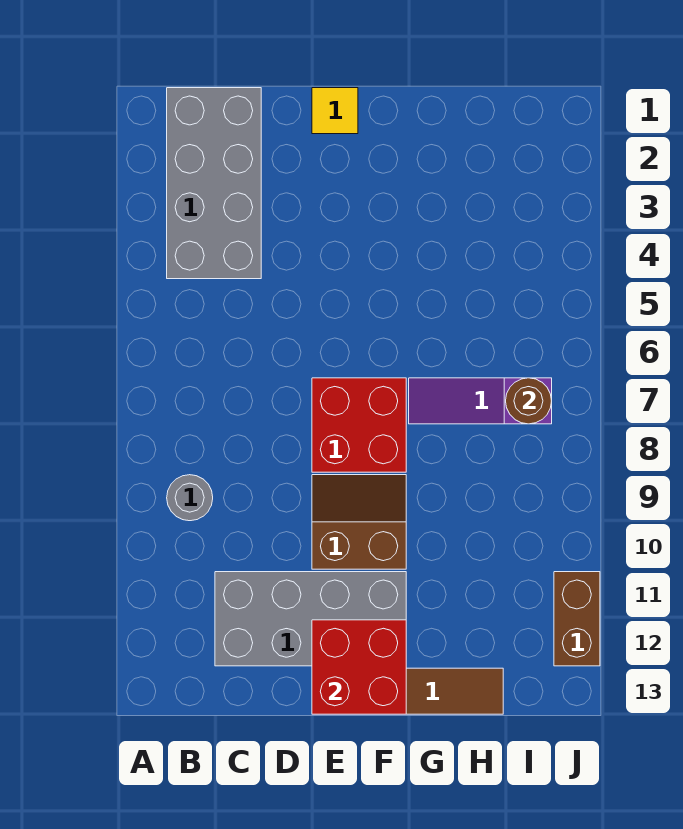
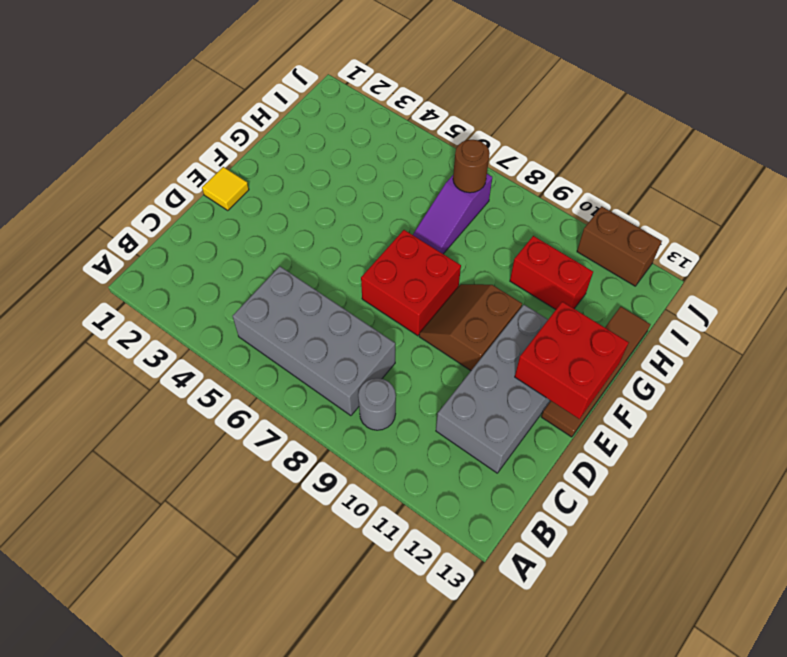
grey brick B1:C4 level 1 -> grey brick B5:C8 level 1
none -> red brick H10:H11 level 1

